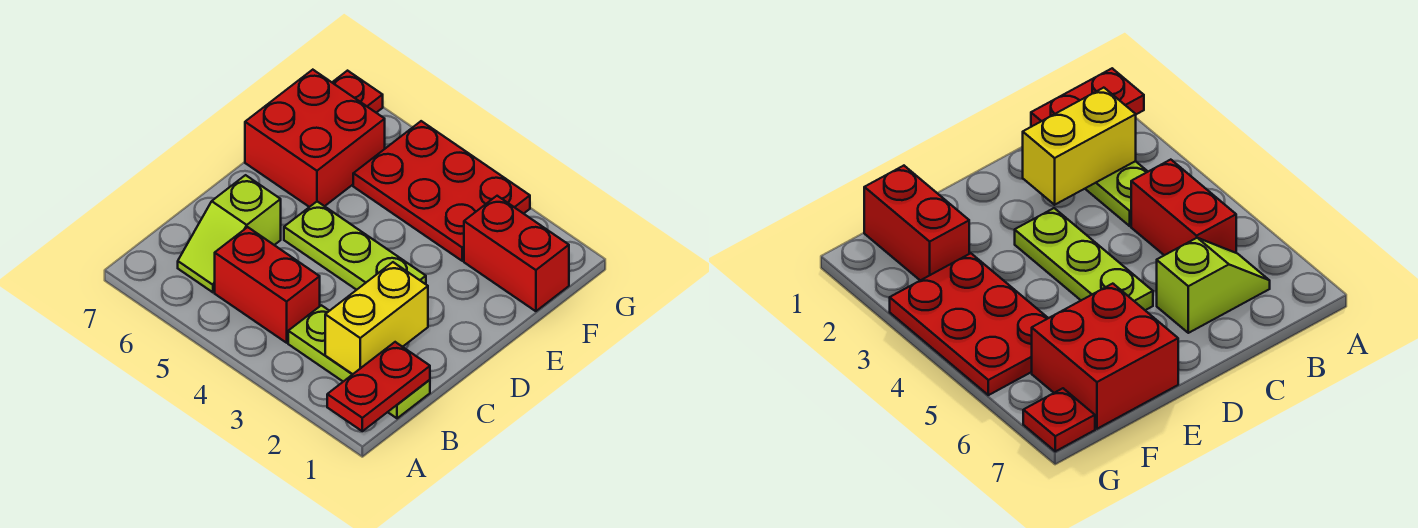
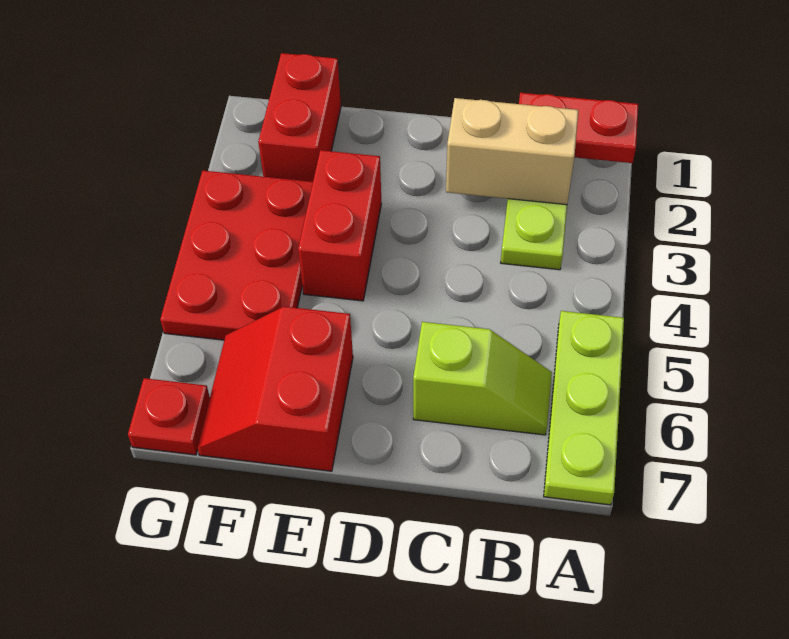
yellow brick B2:C2 level 2 -> tan brick B2:C2 level 2
red brick B4:B5 level 1 -> red brick E3:E4 level 1
lime plate D3:D5 level 1 -> lime plate A5:A7 level 1
red brick E6:F7 level 1 -> red slope E6:F7 level 1 top E

